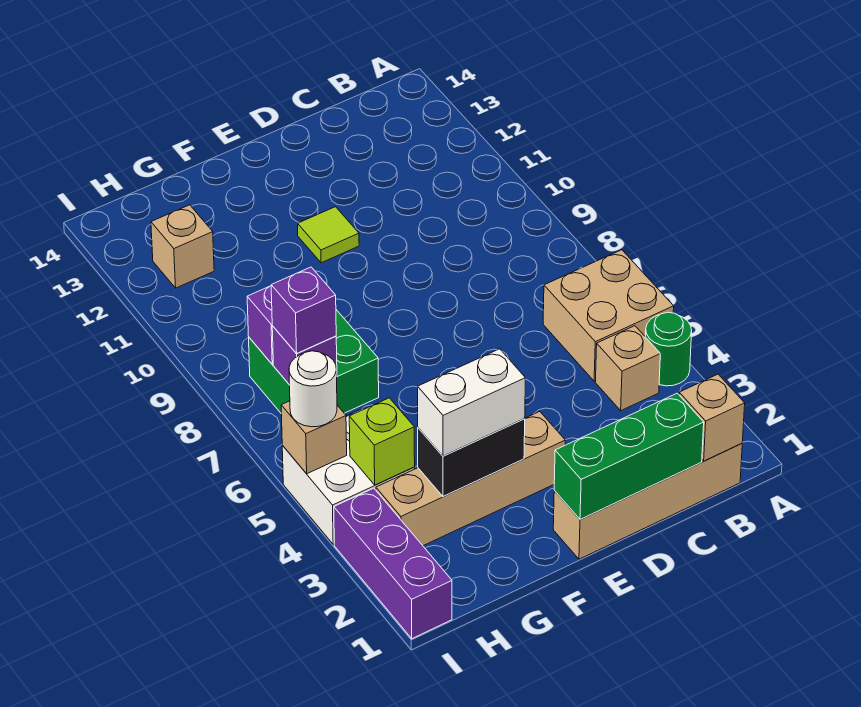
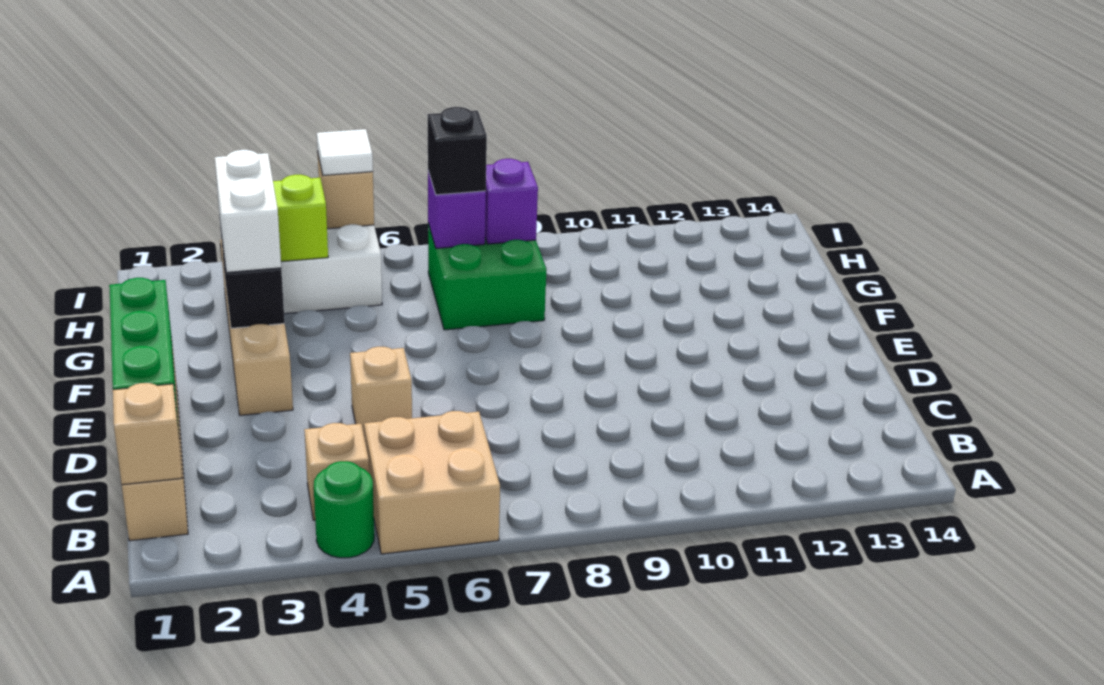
lime tile E11 level 1 -> none
purple brick H7 level 3 -> black brick H7 level 3
tan brick H12 level 1 -> tan brick D5 level 1
purple brick I1:I3 level 1 -> none
white round brick I5 level 3 -> white tile I5 level 3

